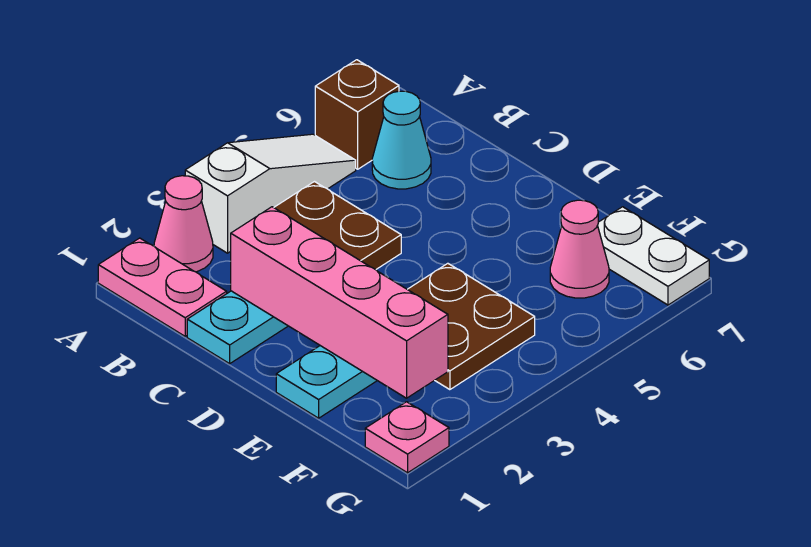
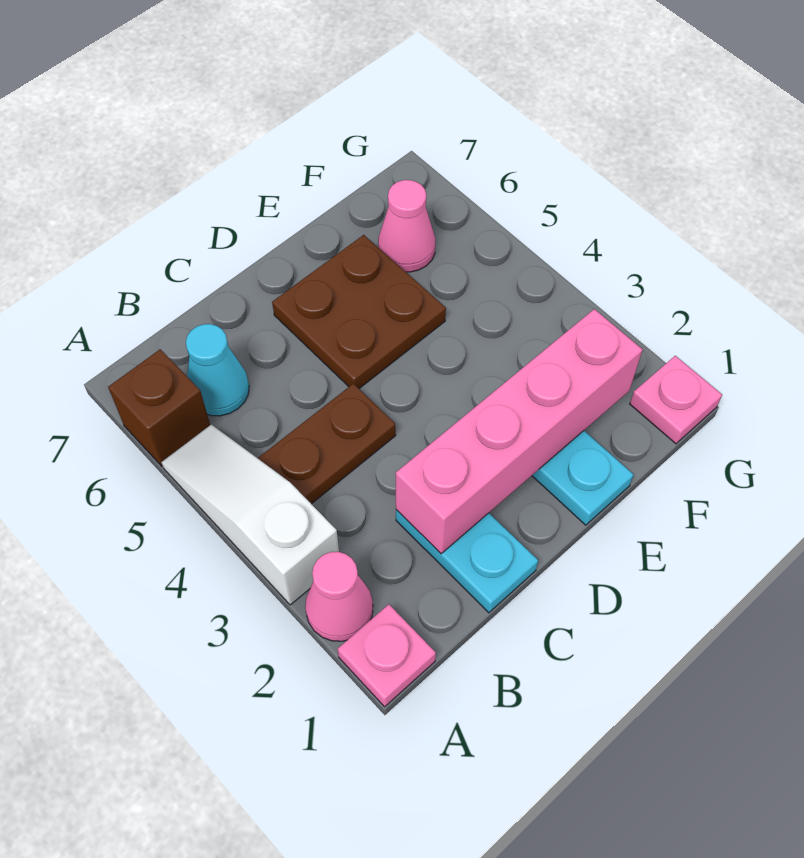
pink plate A1:B1 level 1 -> pink plate A1 level 1
brown plate E3:F4 level 1 -> brown plate D5:E6 level 1
white plate F7:G7 level 1 -> none

